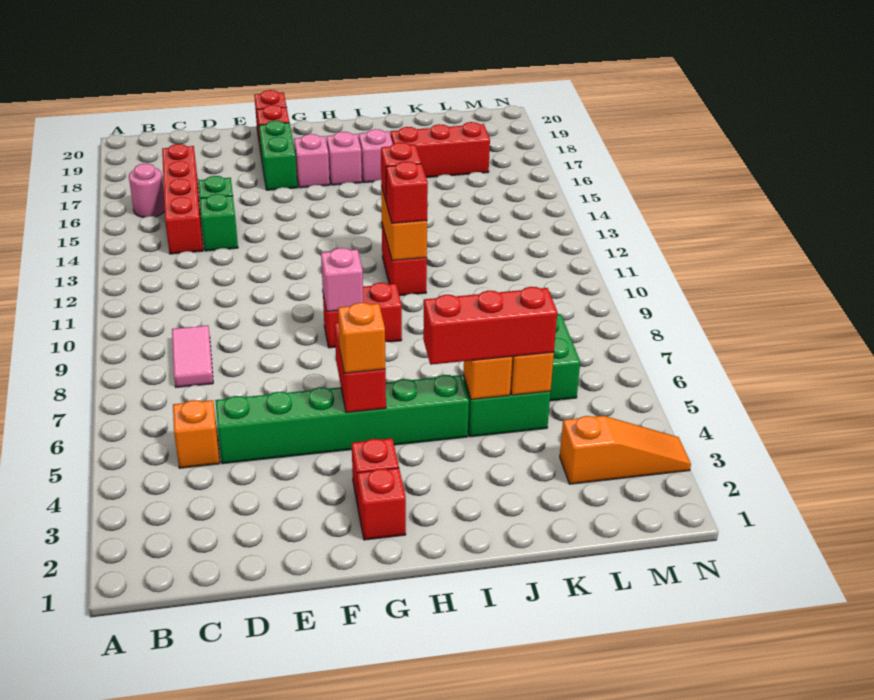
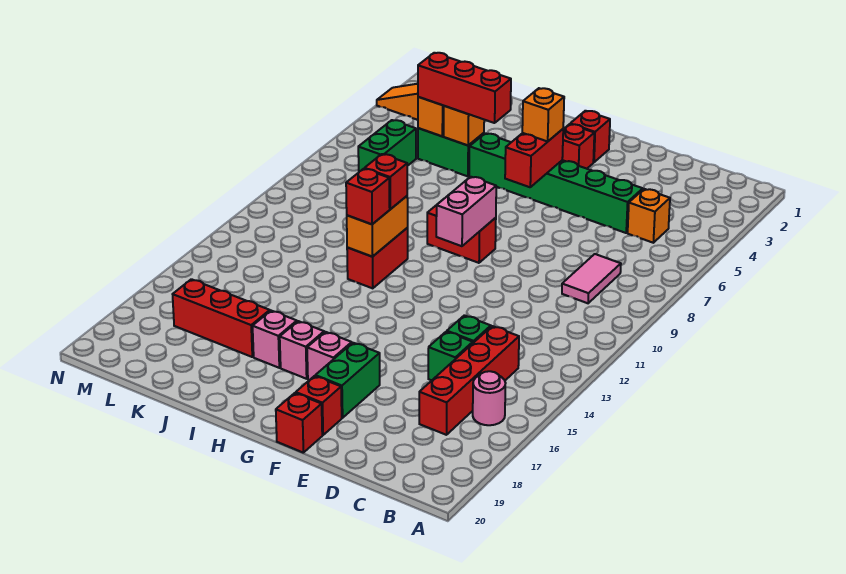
pink brick G9 level 2 -> pink brick G9:G10 level 2

